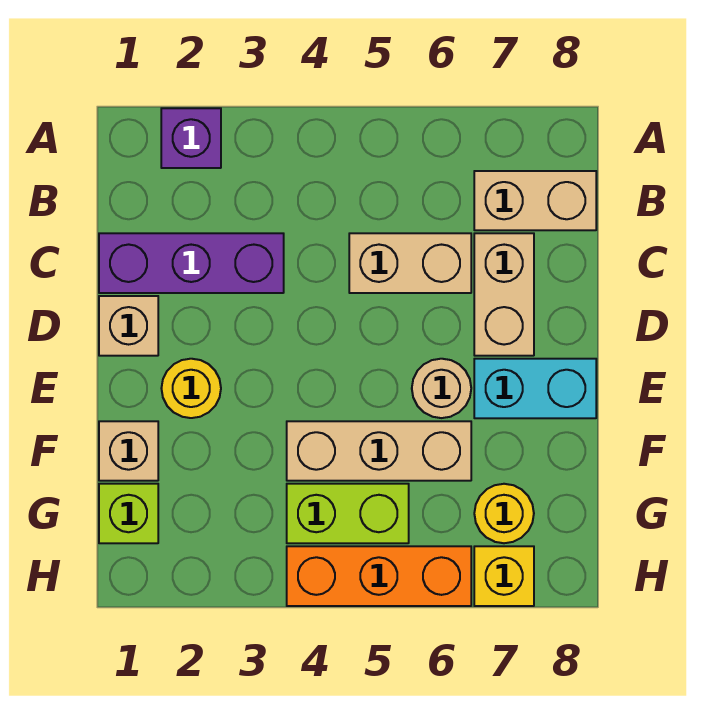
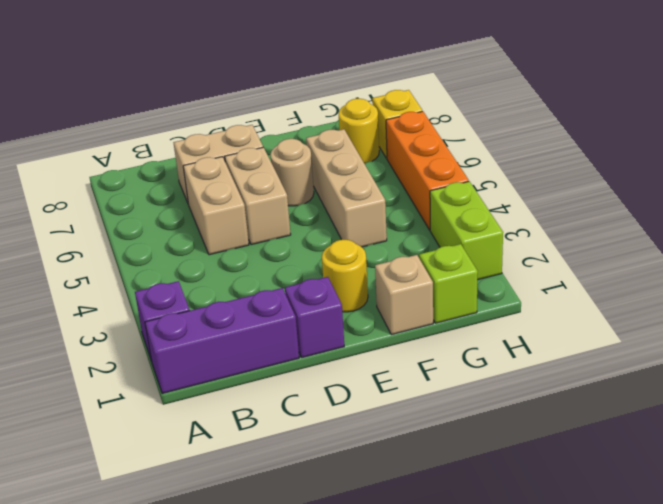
tan brick B7:B8 level 1 -> tan brick D5:D6 level 1
purple brick C1:C3 level 1 -> purple brick A1:C1 level 1
tan brick D1 level 1 -> purple brick D1 level 1
cyan brick E7:E8 level 1 -> none
lime brick G4:G5 level 1 -> lime brick H2:H3 level 1

